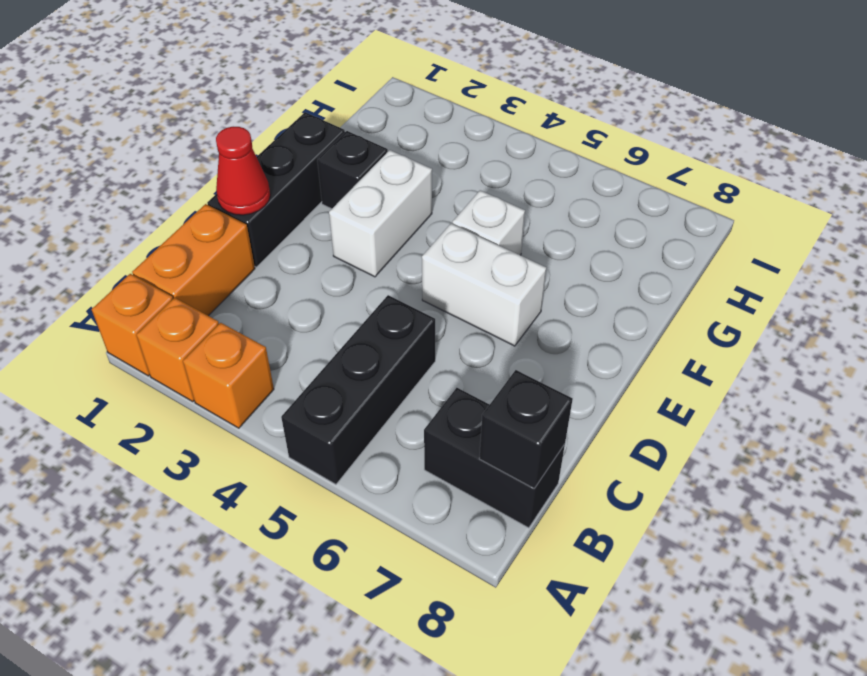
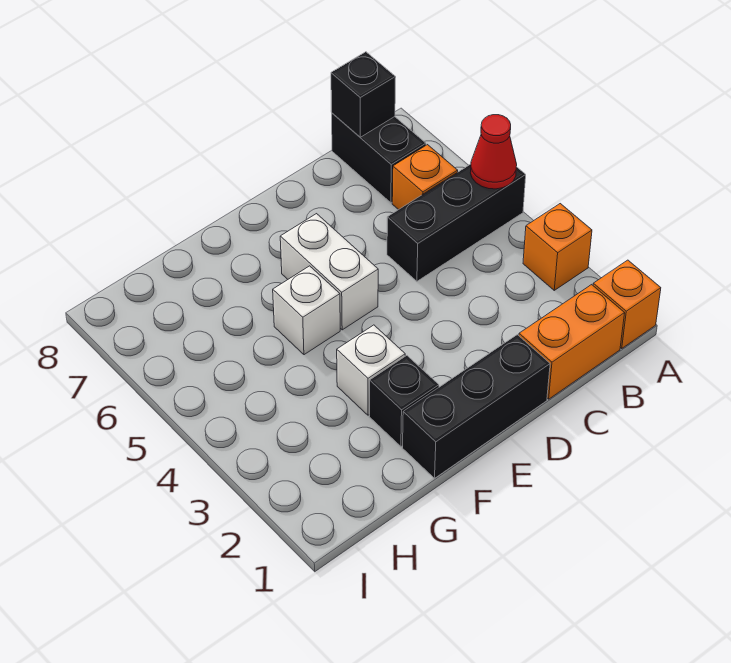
orange brick A2 level 1 -> orange brick B6 level 1
red cone D1 level 2 -> red cone A5 level 2
white brick E3:F3 level 1 -> white brick F3 level 1

